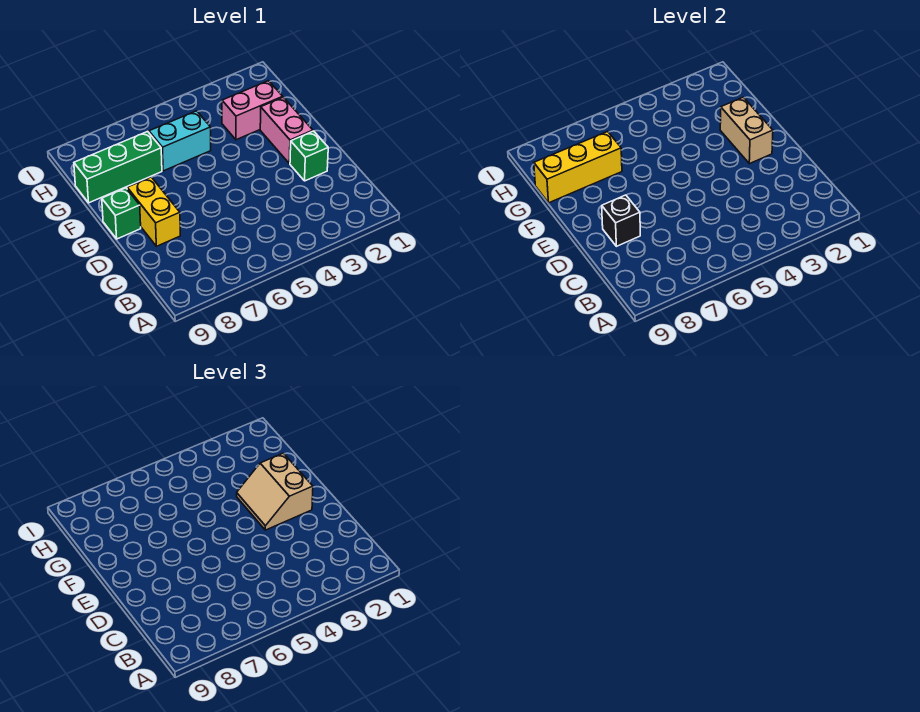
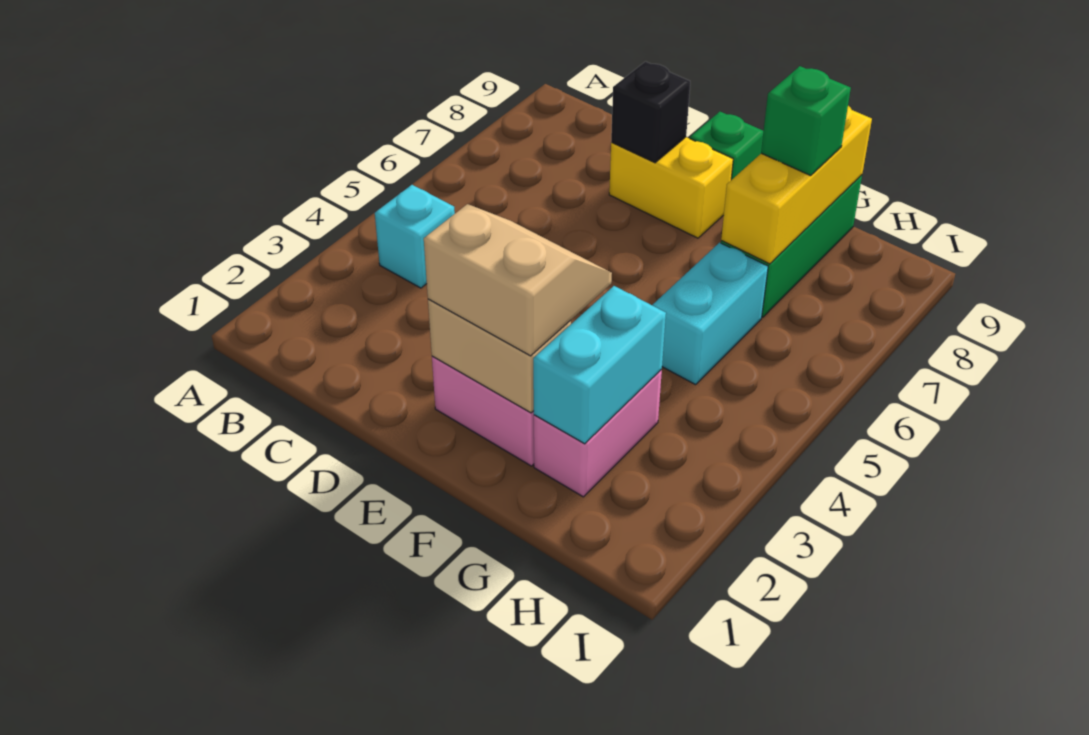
none -> cyan brick B4 level 1
green brick D2 level 1 -> green brick G8 level 3
none -> cyan brick G2:G3 level 2

